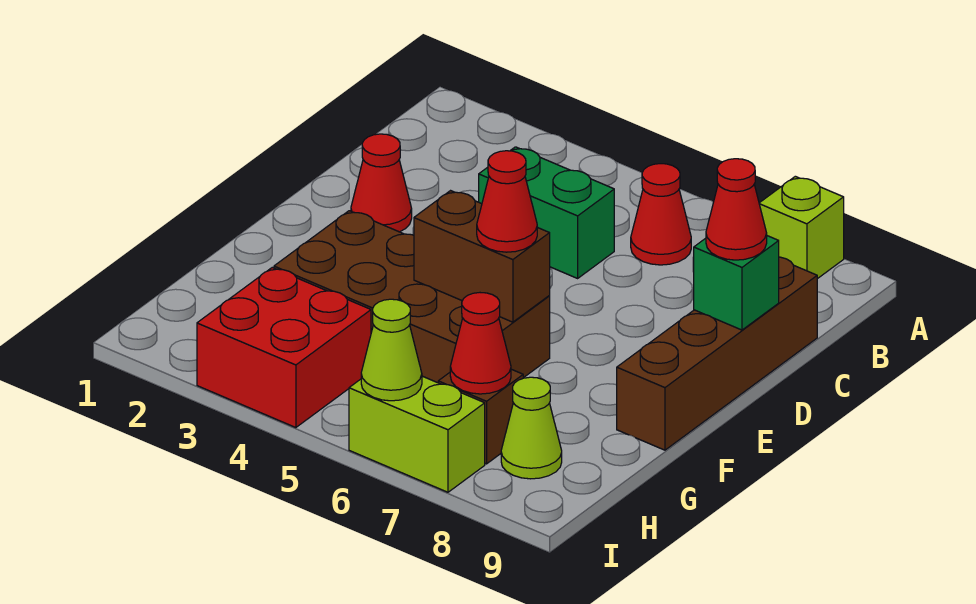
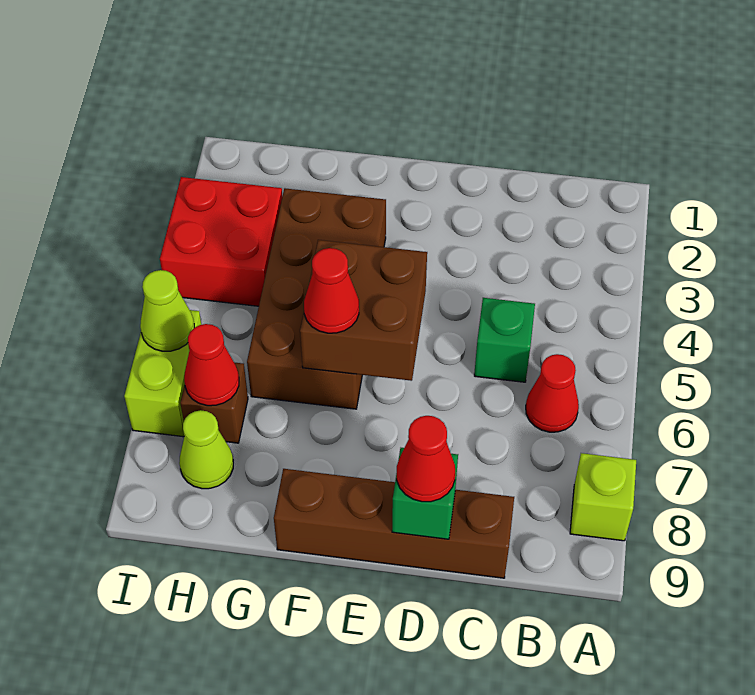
green brick C4:C5 level 1 -> green brick C5 level 1
red cone D2 level 1 -> none
brown brick F5:F6 level 2 -> brown brick E5:F6 level 2

